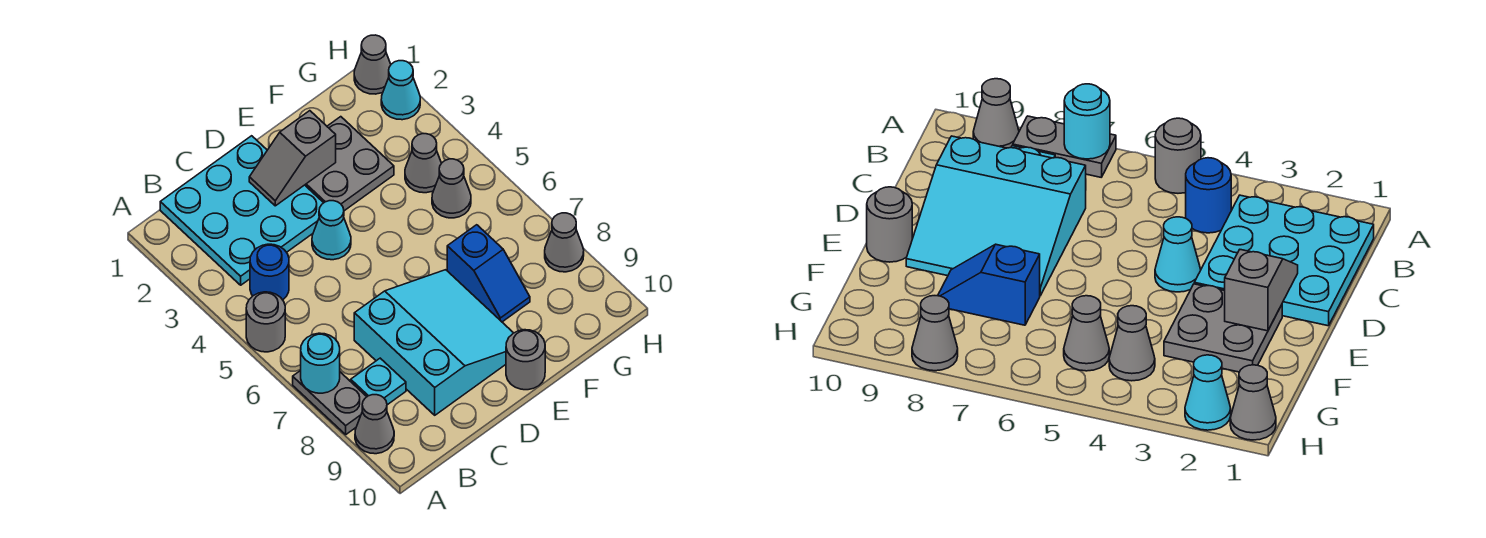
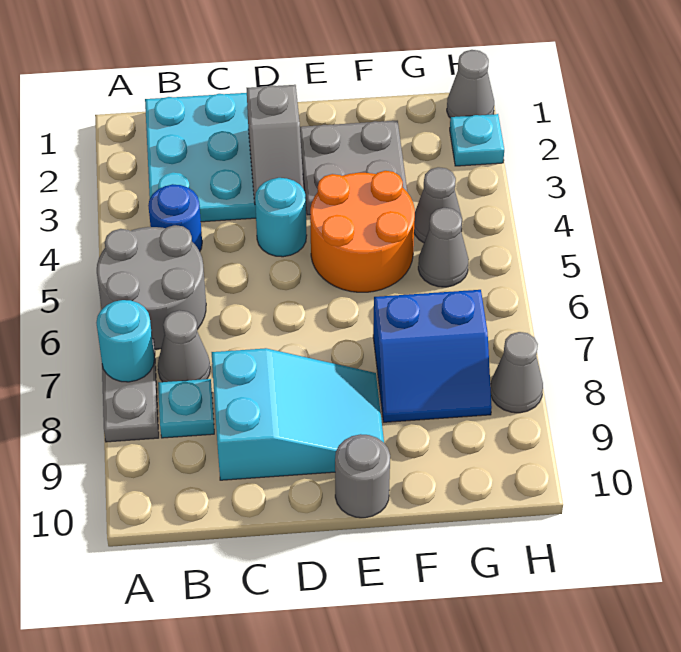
grey round brick A5 level 1 -> grey round brick A5:B6 level 1
grey cone A9 level 1 -> grey cone B7 level 1
cyan slope C7:E9 level 1 top C -> cyan slope C8:E9 level 1 top C
grey slope D2:E2 level 2 top E -> grey slope D2:D3 level 2 top 2
cyan cone D4 level 1 -> cyan round brick D4 level 1
none -> orange round brick E4:F5 level 1
blue slope F7:F8 level 1 top 7 -> blue slope F7:G8 level 1 top 7
cyan cone H2 level 1 -> cyan plate H2 level 1

